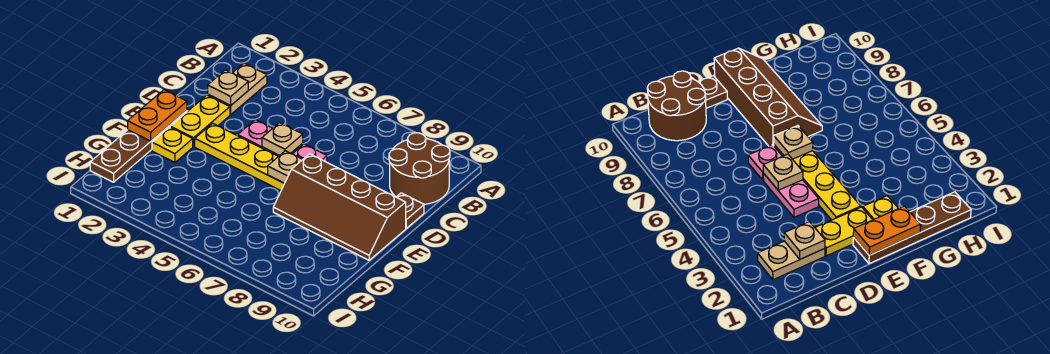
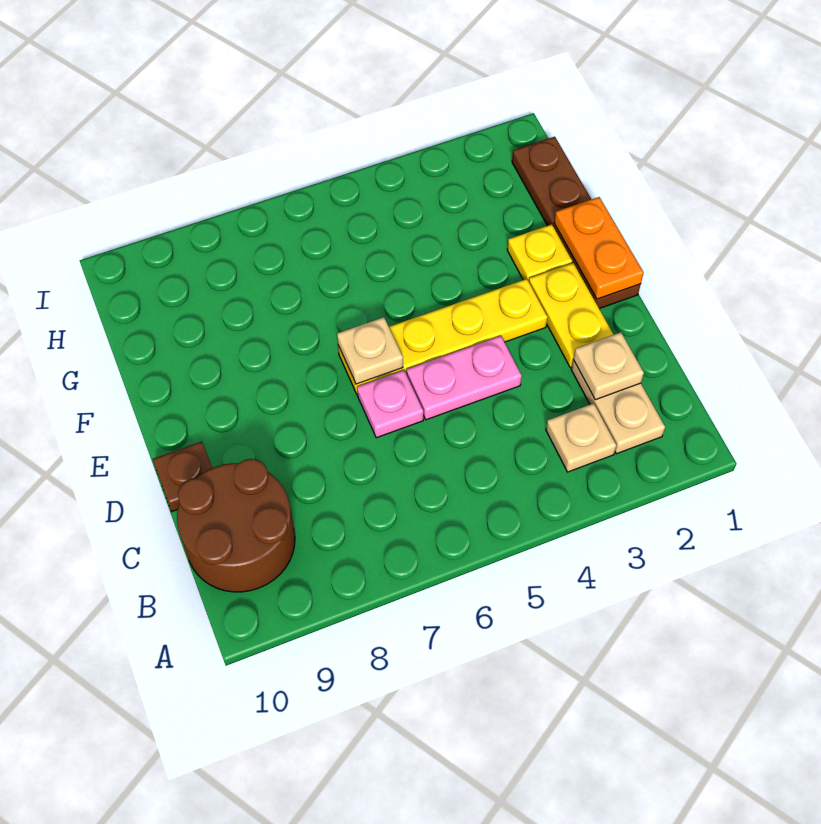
tan plate D5 level 2 -> tan plate B3 level 1
brown slope E7:F10 level 1 top E -> none

